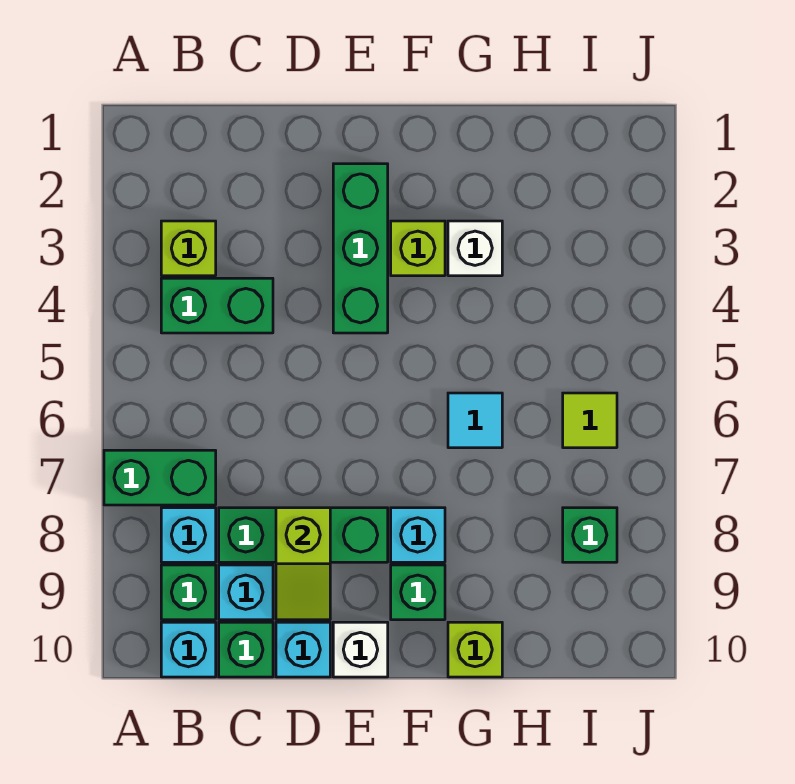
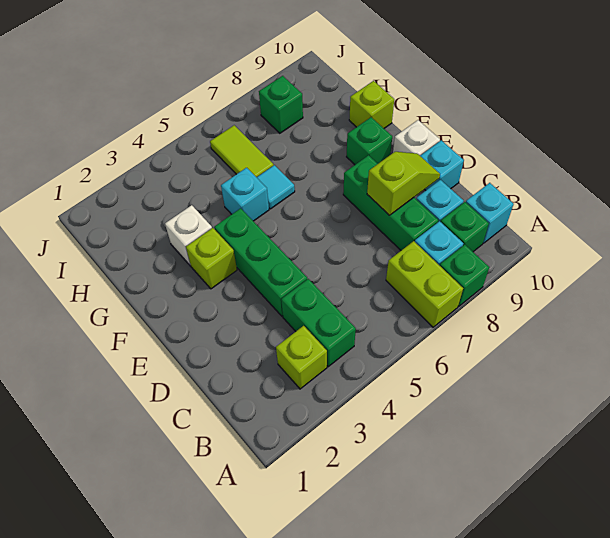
green brick A7:B7 level 1 -> lime brick A7:B7 level 1
green brick C10 level 1 -> green brick A8 level 1
green brick E2:E4 level 1 -> green brick D4:F4 level 1
cyan brick F8 level 1 -> cyan brick G5 level 1
lime tile I6 level 1 -> lime tile H6:I6 level 1

